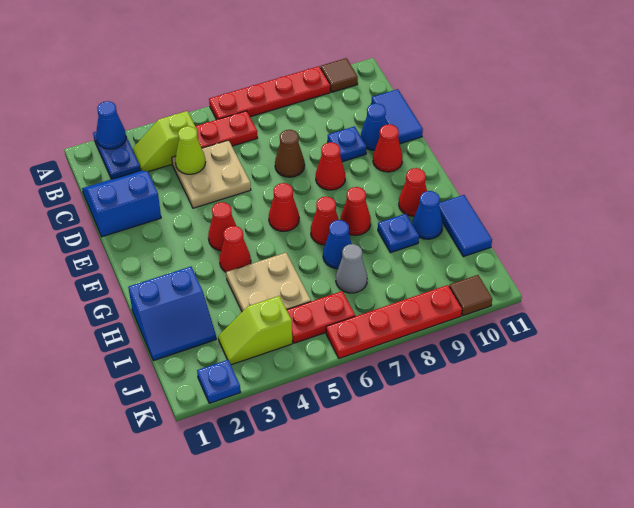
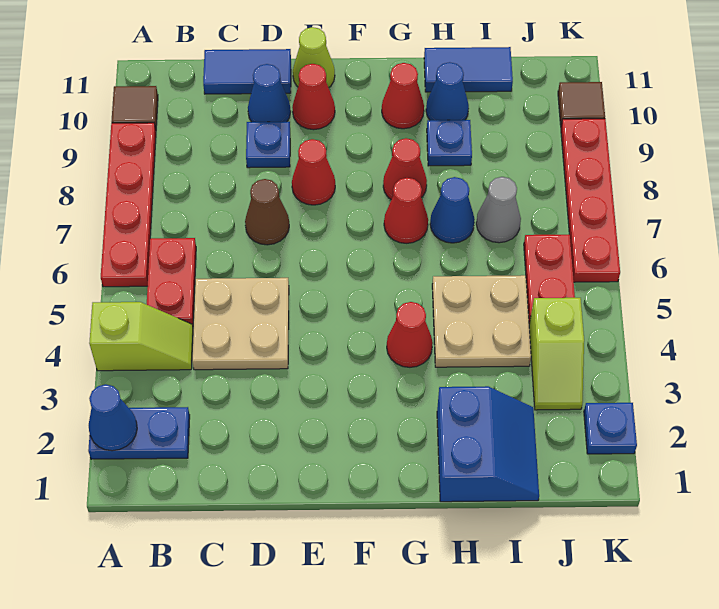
lime slope B3:B4 level 1 top 4 -> lime slope A4:B4 level 1 top A
blue slope C1:D2 level 1 top D -> none
lime cone C4 level 2 -> lime cone E11 level 1
red cone F4 level 1 -> none
red cone F6 level 1 -> none

